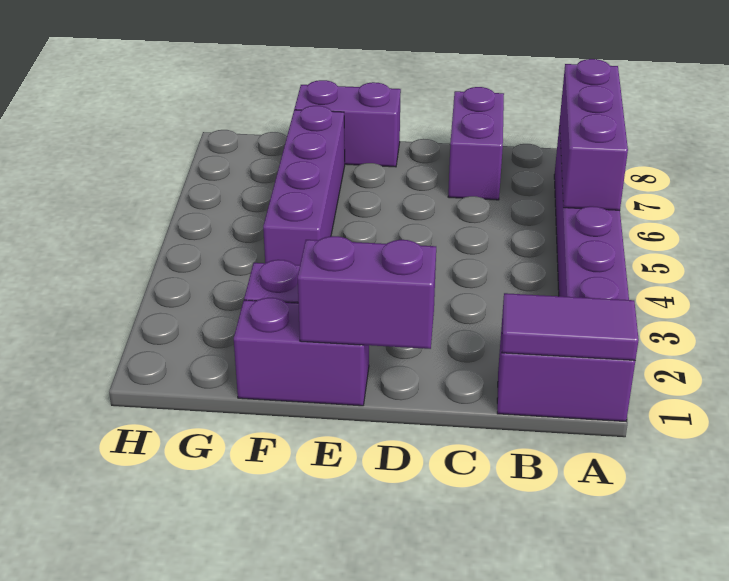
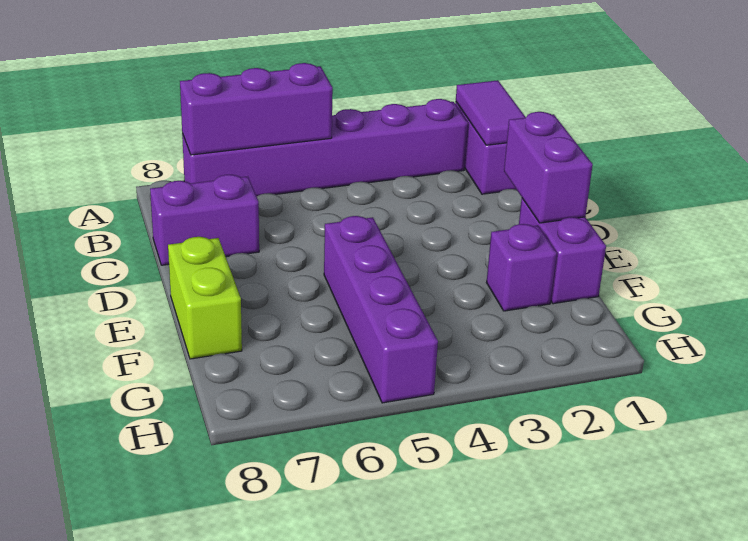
purple brick E8:F8 level 1 -> lime brick E8:F8 level 1
purple brick F4:F7 level 1 -> purple brick E5:H5 level 1

